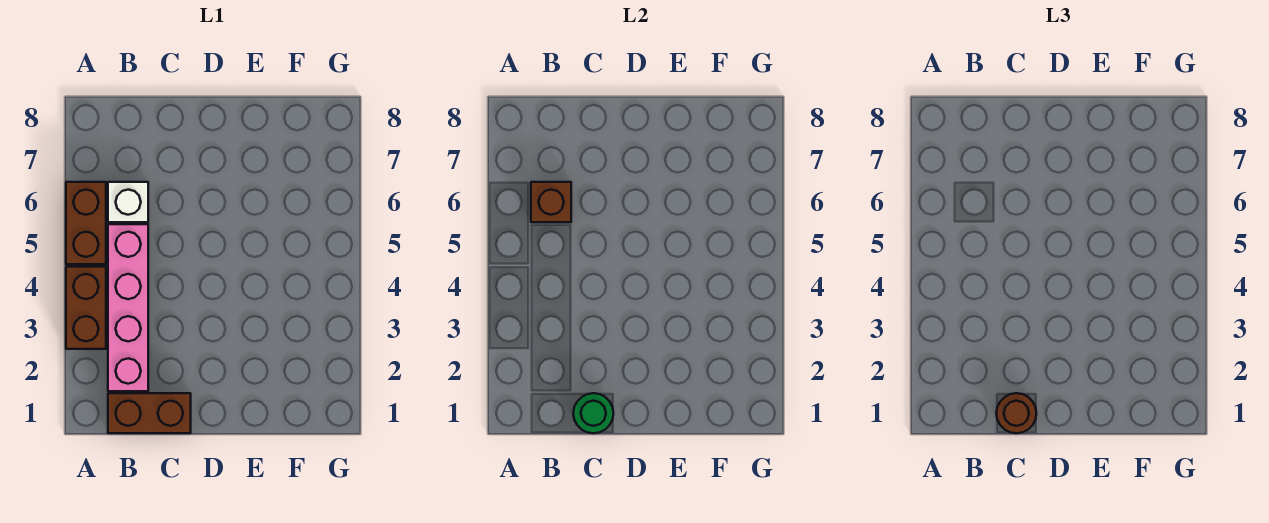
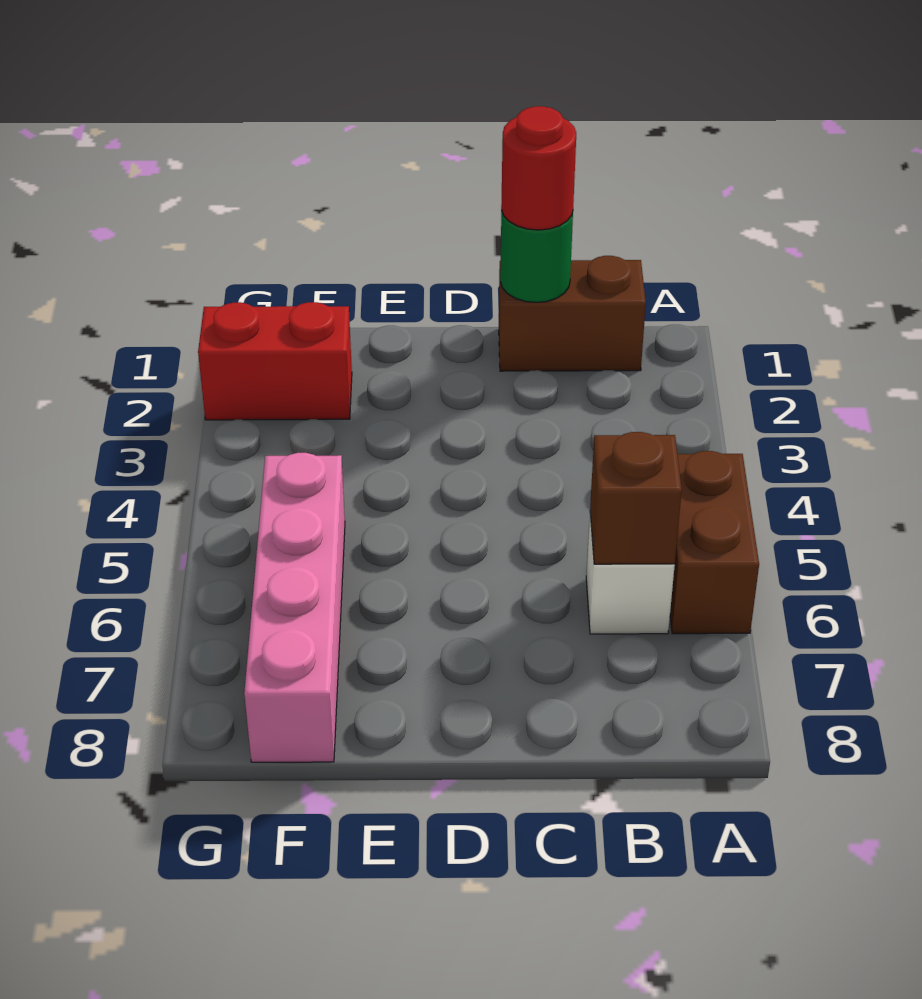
brown brick A3:A4 level 1 -> none
pink brick B2:B5 level 1 -> pink brick F5:F8 level 1
brown round brick C1 level 3 -> red round brick C1 level 3
none -> red brick F2:G2 level 1

